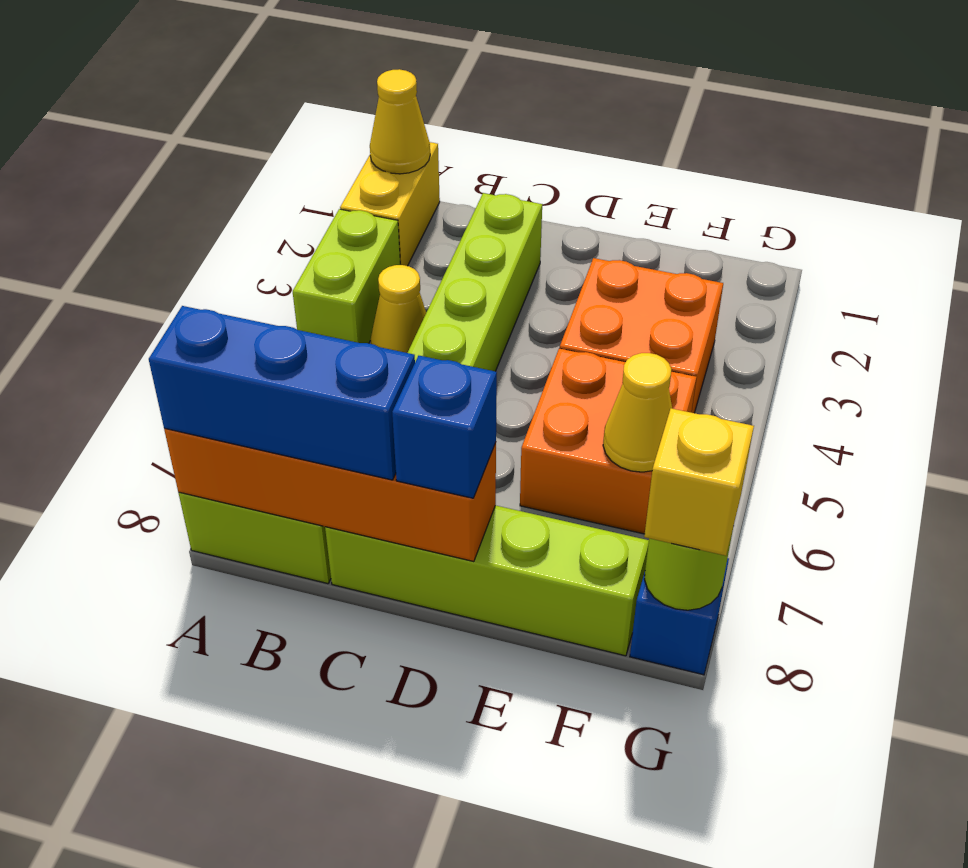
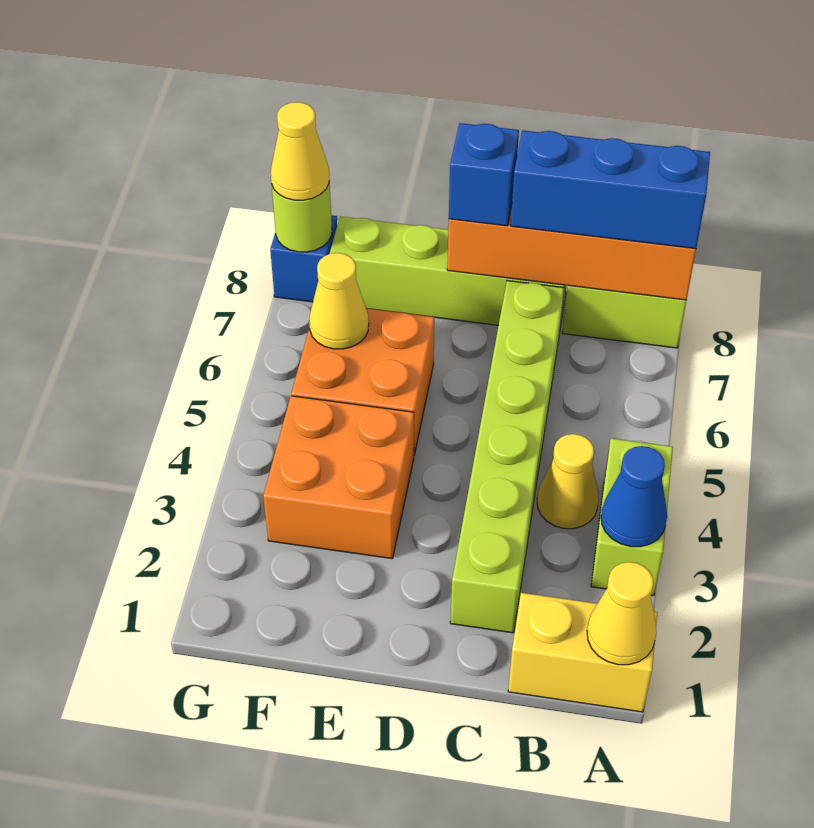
yellow brick A1:A2 level 1 -> yellow brick A1:B1 level 1
none -> blue cone A3 level 2
yellow brick G8 level 3 -> yellow cone G8 level 3

